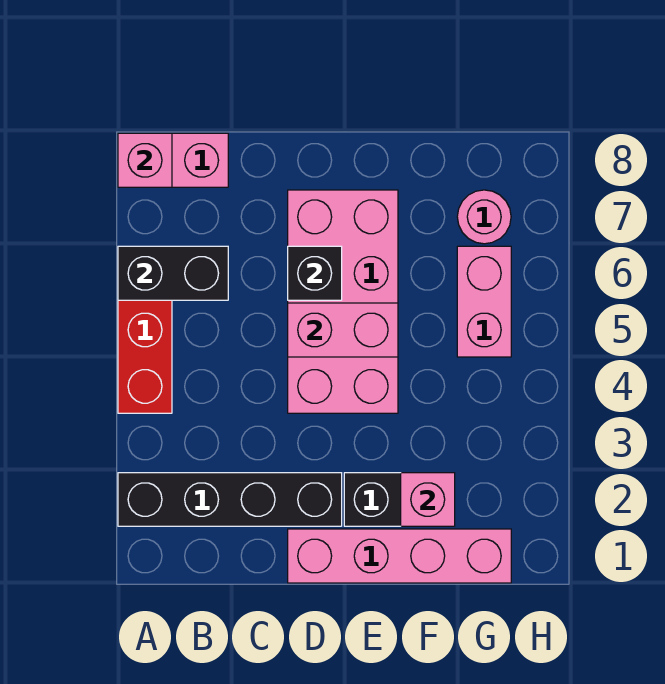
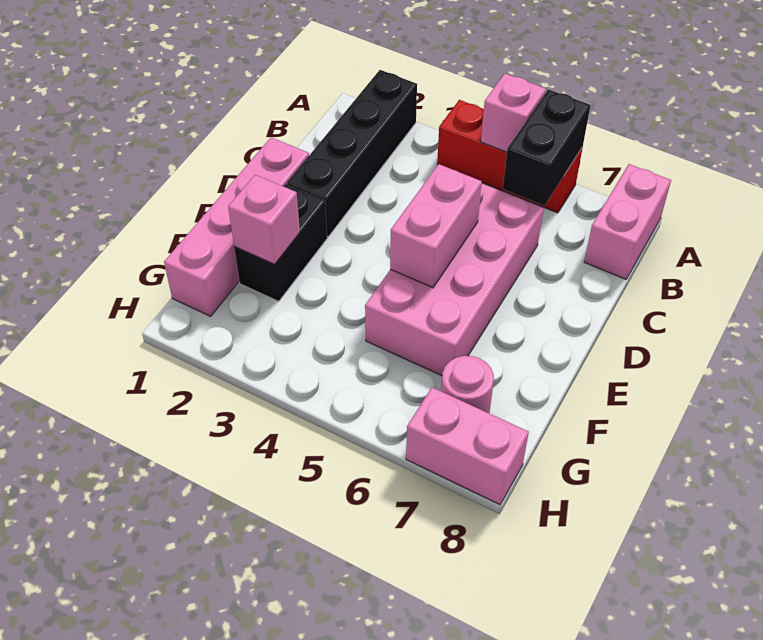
pink brick A8 level 2 -> pink brick A5 level 2
pink brick D4:E7 level 1 -> pink brick C5:F6 level 1
black brick D6 level 2 -> none
pink brick G5:G6 level 1 -> pink brick H7:H8 level 1

